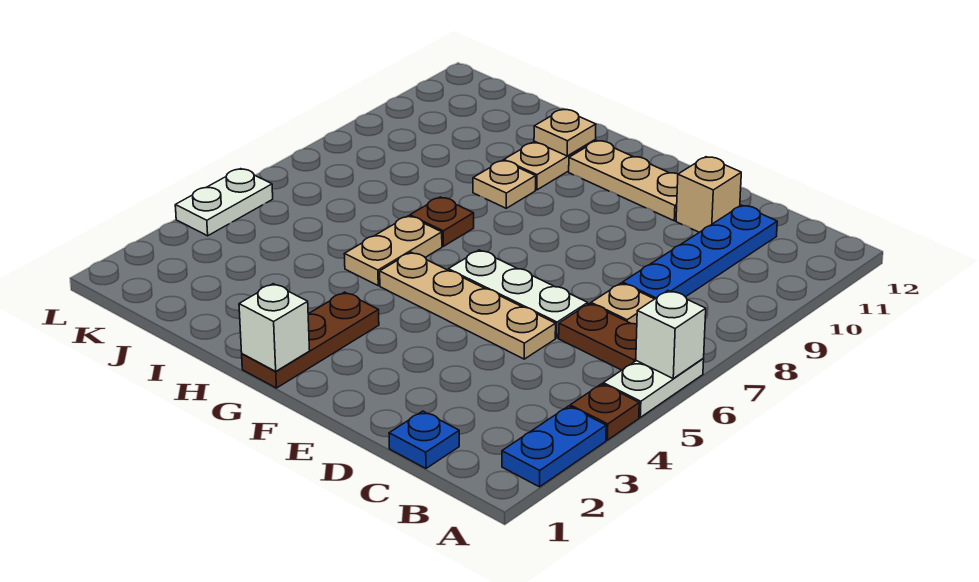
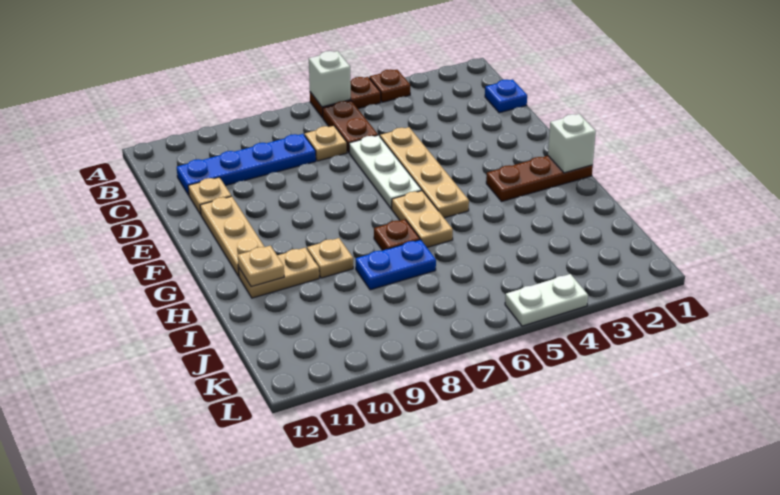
blue plate A2:A3 level 1 -> blue plate I7:I8 level 1
white plate A5:A6 level 1 -> brown plate A5:A6 level 1
tan brick D11 level 1 -> tan plate D11 level 1
tan plate H5:H6 level 1 -> tan plate G6:H6 level 1

